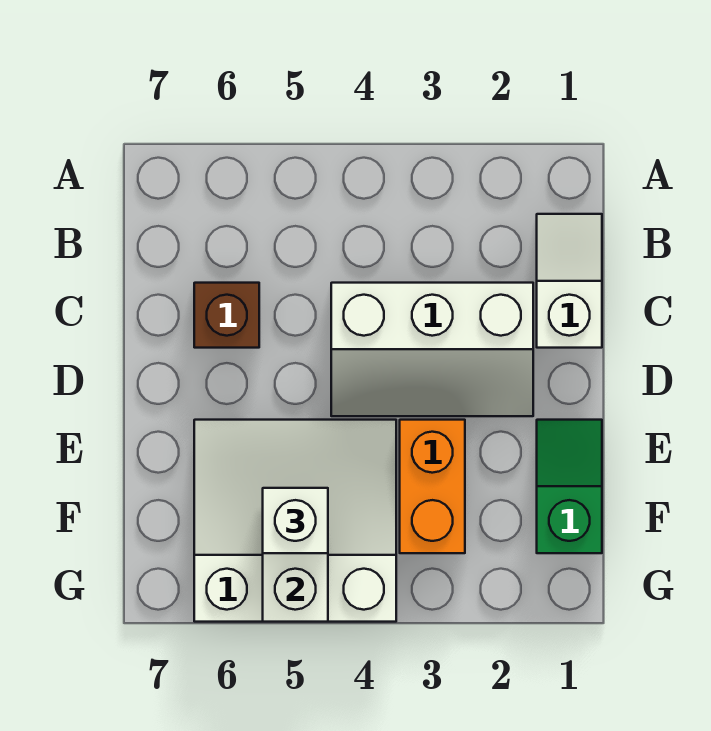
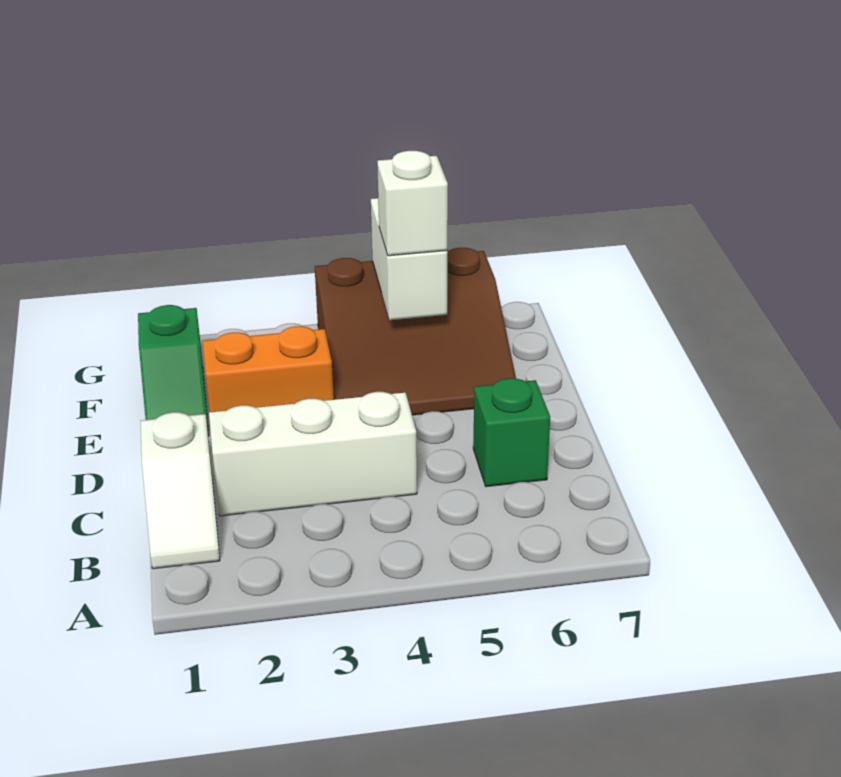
brown brick C6 level 1 -> green brick C6 level 1
orange brick E3:F3 level 1 -> orange brick E2:E3 level 1
white slope E4:G6 level 1 top G -> brown slope E4:G6 level 1 top G

